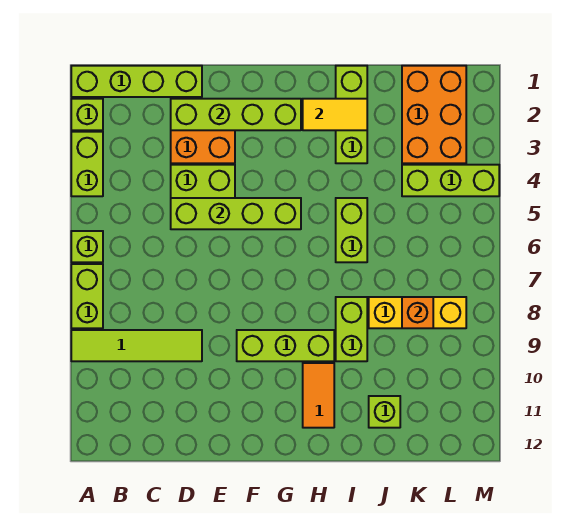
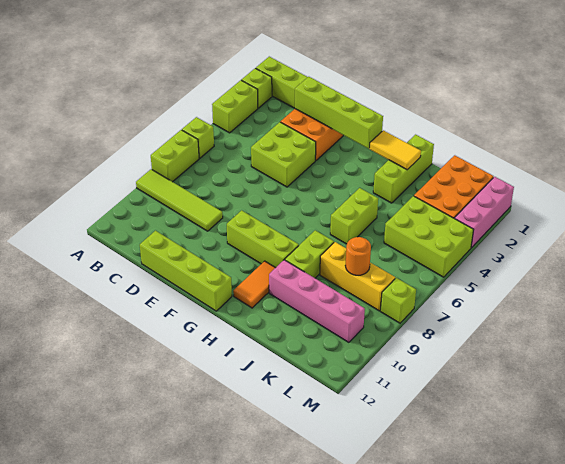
lime brick D5:G5 level 2 -> lime brick D12:G12 level 1
none -> pink brick I10:L10 level 1
lime brick J11 level 1 -> lime brick M8 level 1
lime brick K4:M4 level 1 -> lime brick K4:M5 level 1
orange brick K8 level 2 -> orange round brick K8 level 2
none -> pink brick M1:M3 level 1

